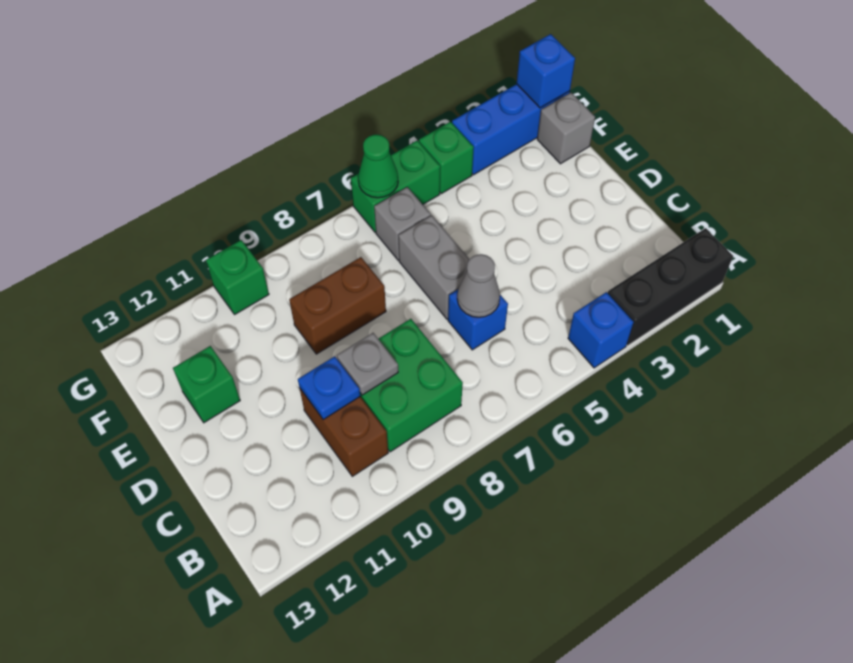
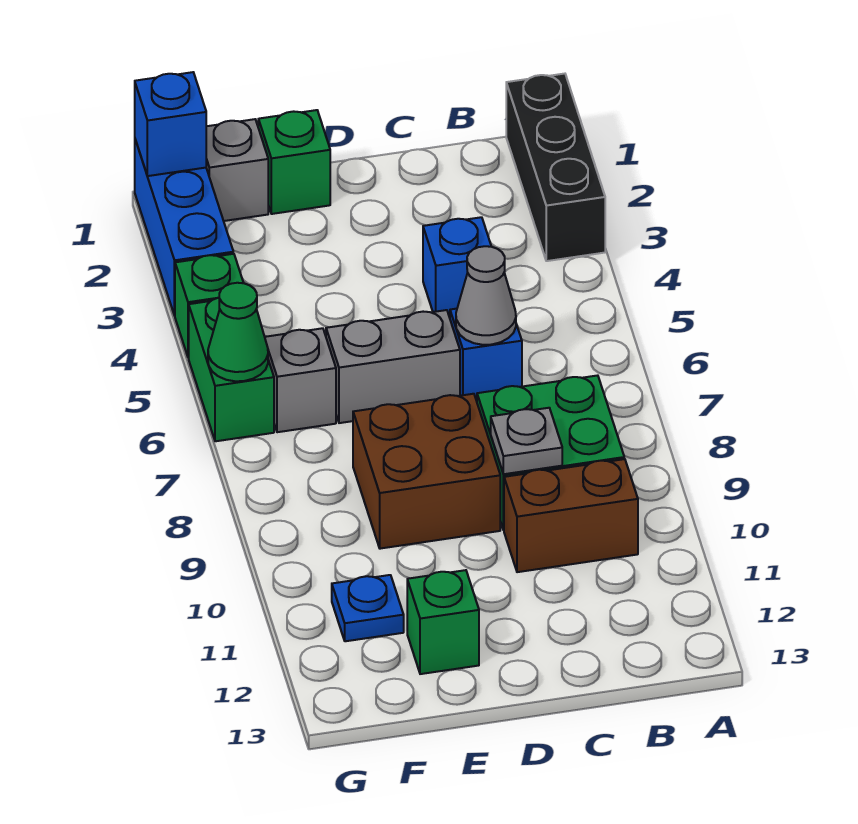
blue brick A4 level 1 -> blue brick C4 level 1
blue plate C10 level 2 -> blue plate F11 level 1
brown brick E8:E9 level 1 -> brown brick D8:E9 level 1
green brick G10 level 1 -> green brick E1 level 1

